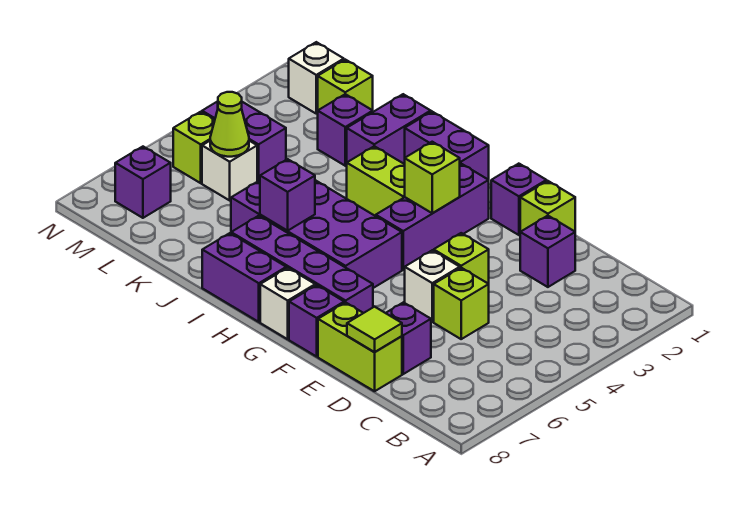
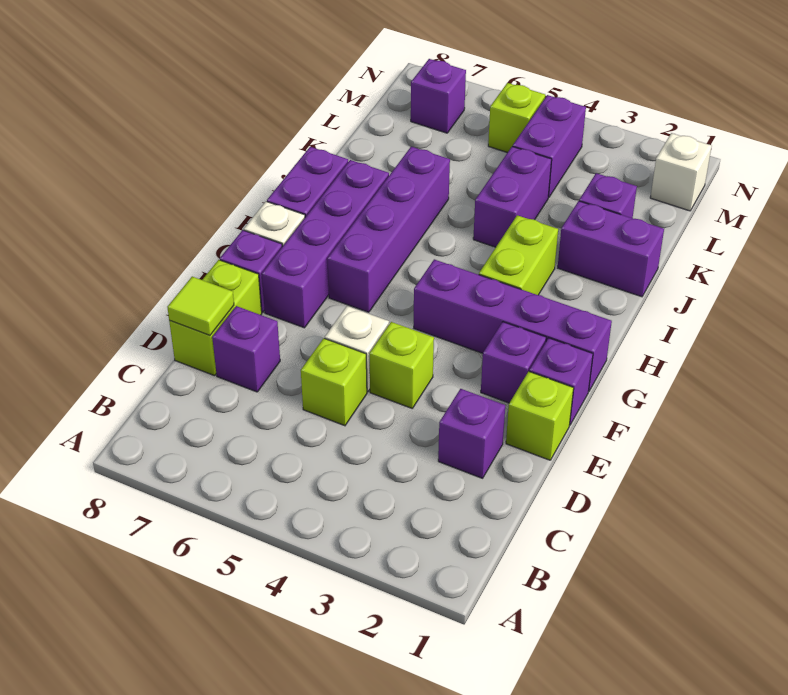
purple brick G2:G4 level 1 -> purple brick G1:G4 level 1
lime brick G3 level 2 -> none
purple brick G5:J6 level 1 -> purple brick G6:J6 level 1
purple brick H1:I1 level 1 -> purple brick J4:K4 level 1
purple brick I6 level 2 -> purple brick F2 level 1
lime brick L1 level 1 -> none
white brick L5 level 1 -> none
lime cone L5 level 2 -> none

